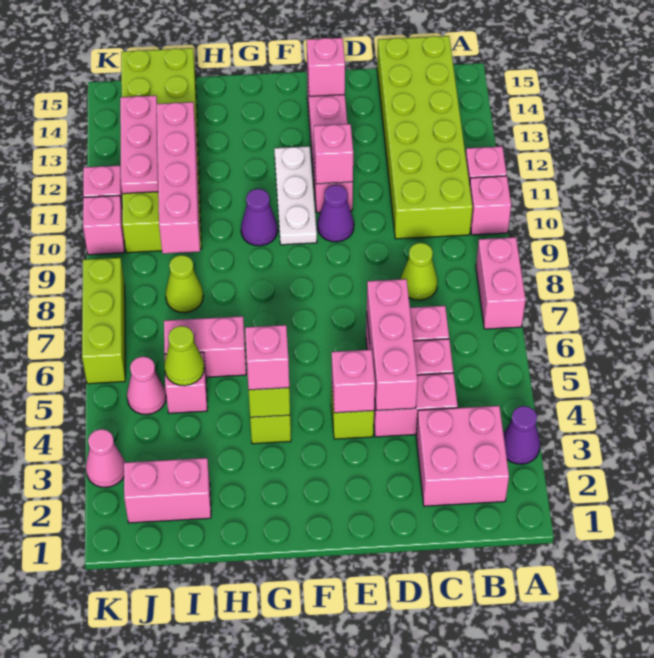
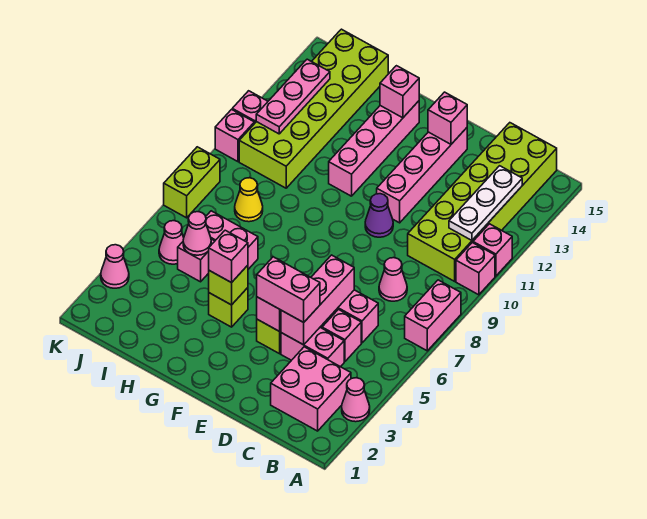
purple cone A3 level 1 -> pink cone A3 level 1
lime cone C8 level 1 -> pink cone C8 level 1
pink brick E11 level 2 -> pink brick G14 level 2
white plate F10:F12 level 1 -> white plate B11:B13 level 2
purple cone G10 level 1 -> none
pink brick I2:J2 level 1 -> pink brick D4:E4 level 3
lime cone I5 level 2 -> pink cone I5 level 2
lime cone I8 level 1 -> yellow cone I8 level 1
pink brick I9:I12 level 2 -> pink brick G11:G14 level 1
lime brick K6:K8 level 1 -> lime brick K7:K8 level 1

